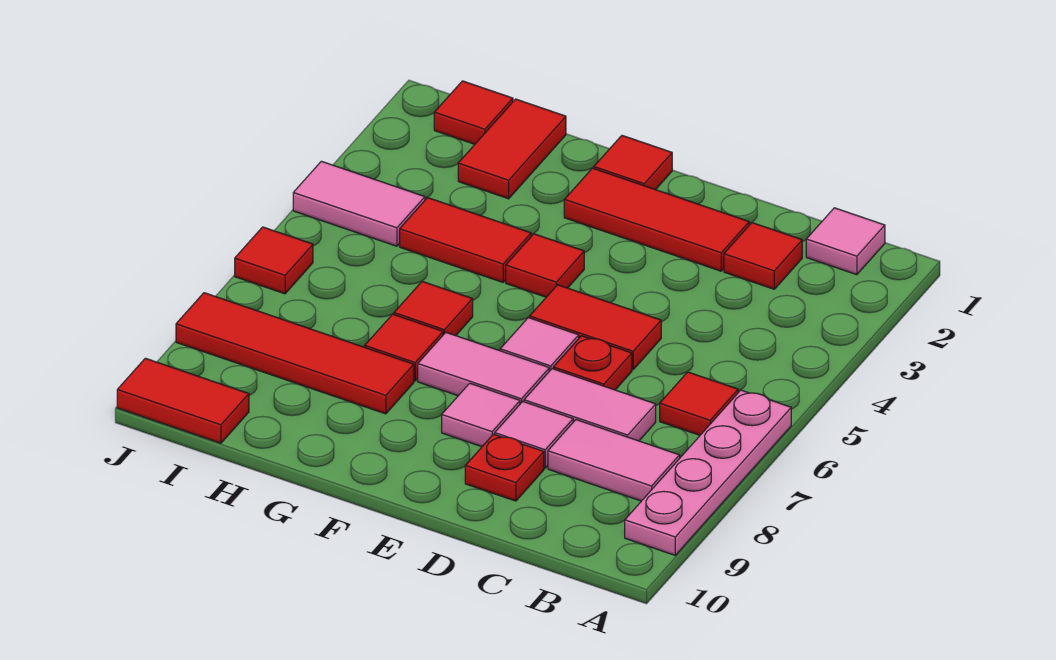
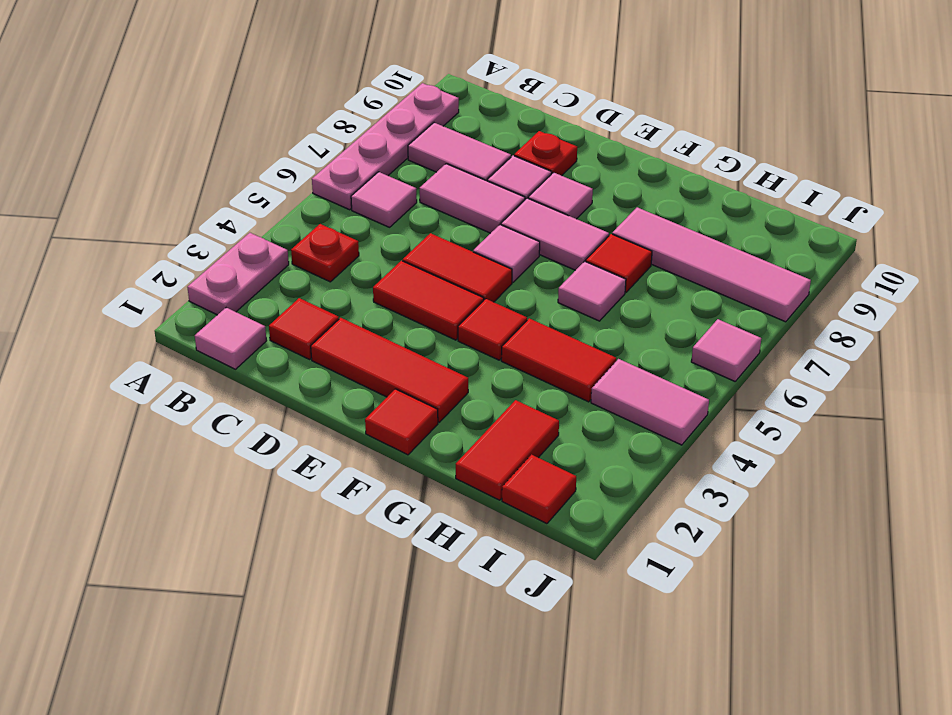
none -> pink plate A2:A3 level 1
red tile B6 level 1 -> pink tile B6 level 1
red plate D6 level 1 -> red plate B4 level 1
red tile G6 level 1 -> pink tile G6 level 1
red tile G8:J8 level 1 -> pink tile G8:J8 level 1
red tile I10:J10 level 1 -> red tile D4:E4 level 1
red tile J6 level 1 -> pink tile J6 level 1

